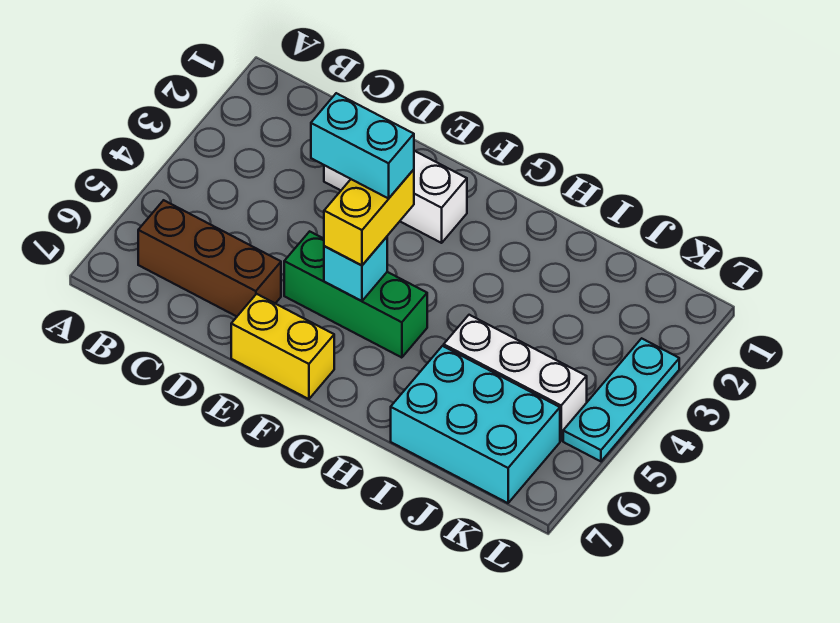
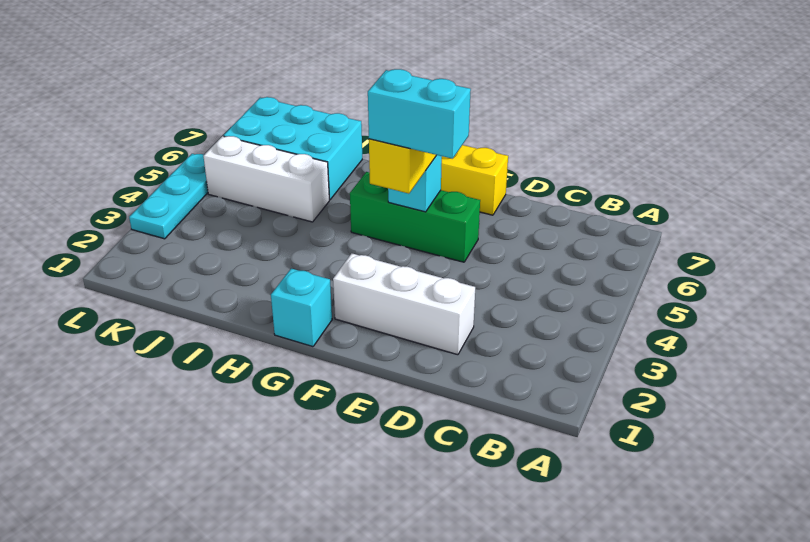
brown brick B6:D6 level 1 -> none
none -> cyan brick G1 level 1

